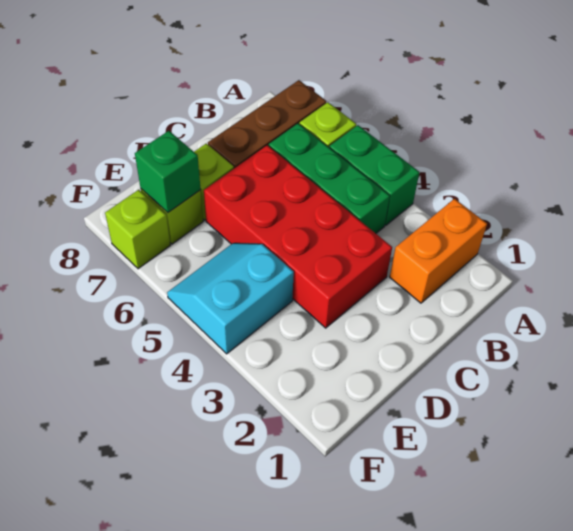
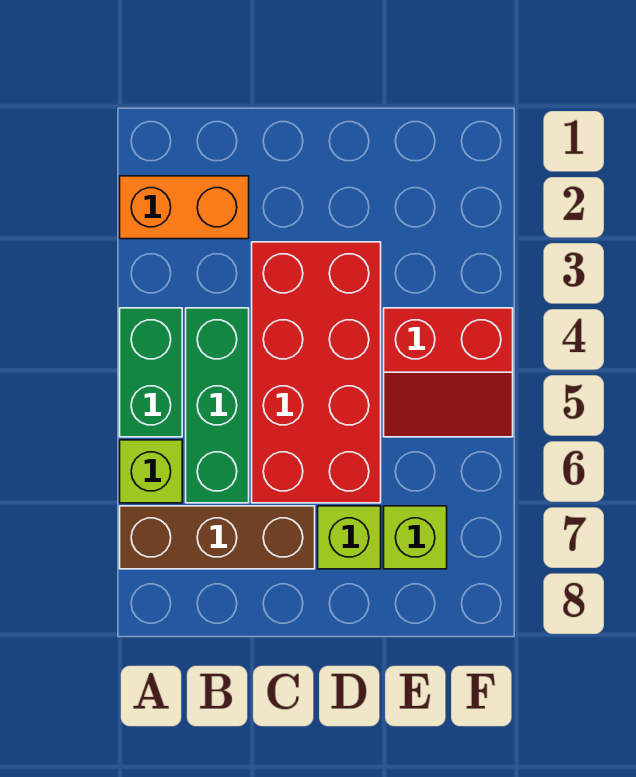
cyan slope E4:F5 level 1 top 4 -> red slope E4:F5 level 1 top 4
green brick E7 level 2 -> none
lime brick F7 level 1 -> none

